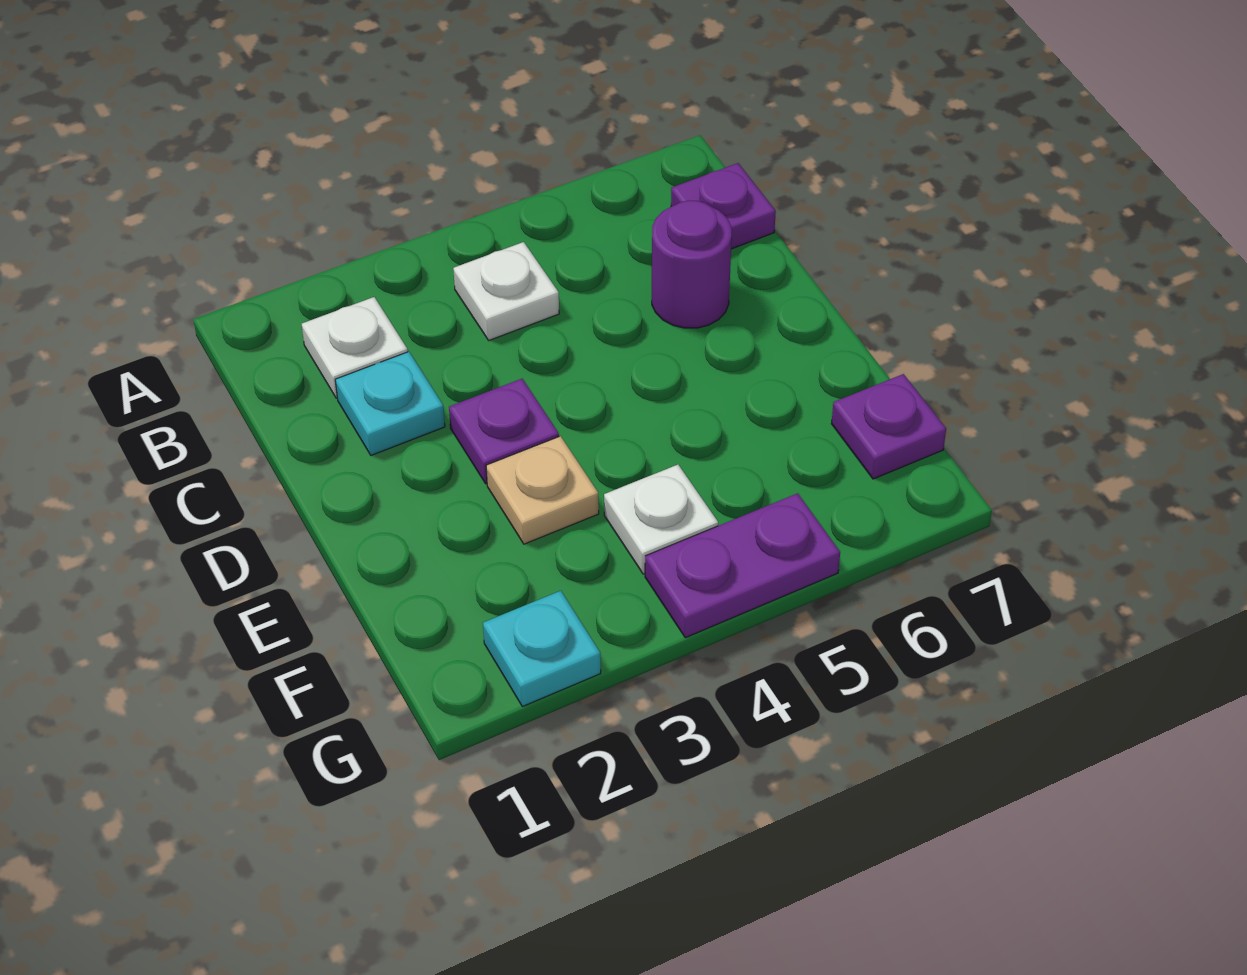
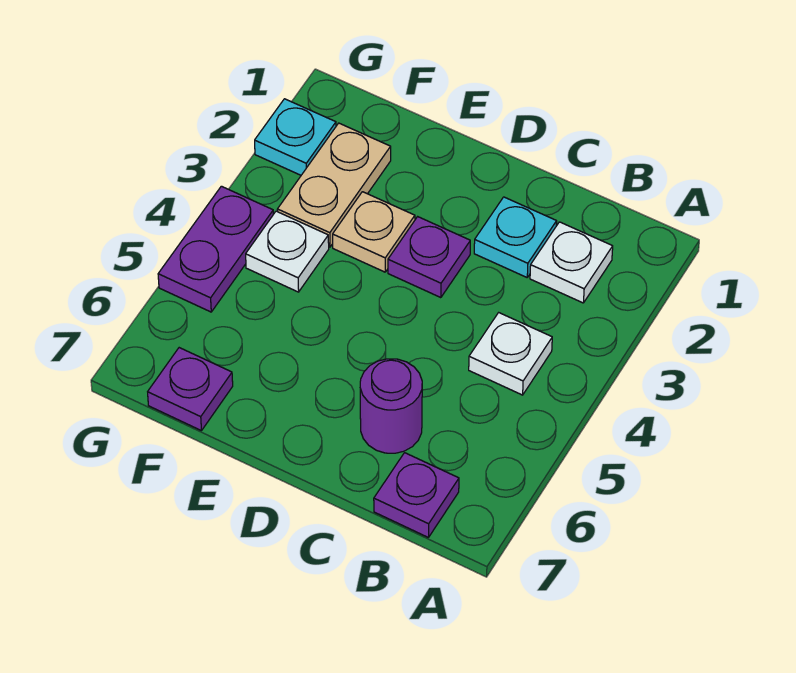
none -> tan plate F2:F3 level 1

